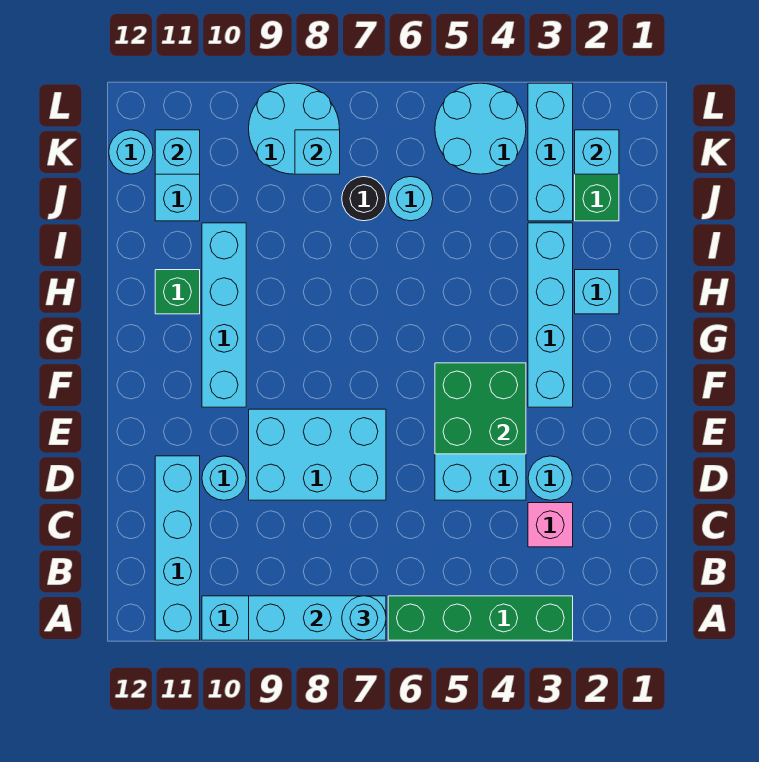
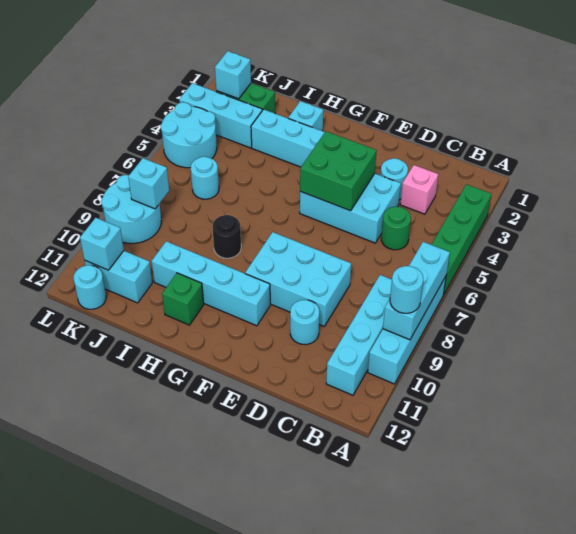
cyan round brick A7 level 3 -> cyan round brick A9 level 3
cyan brick A11:D11 level 1 -> cyan brick B8:B11 level 1
none -> green round brick C5 level 1
cyan brick D7:E9 level 1 -> cyan brick D8:F9 level 1
black round brick J7 level 1 -> black round brick H8 level 1

